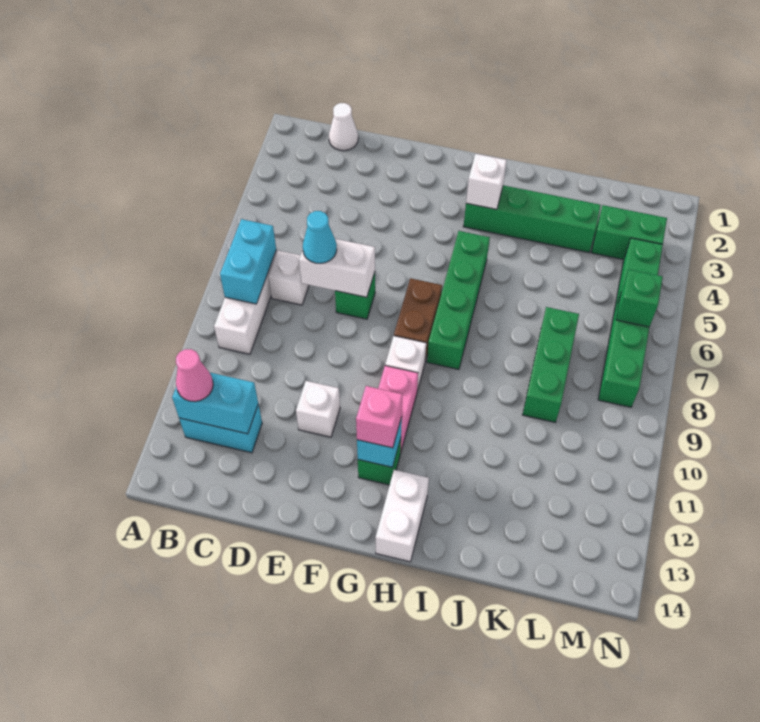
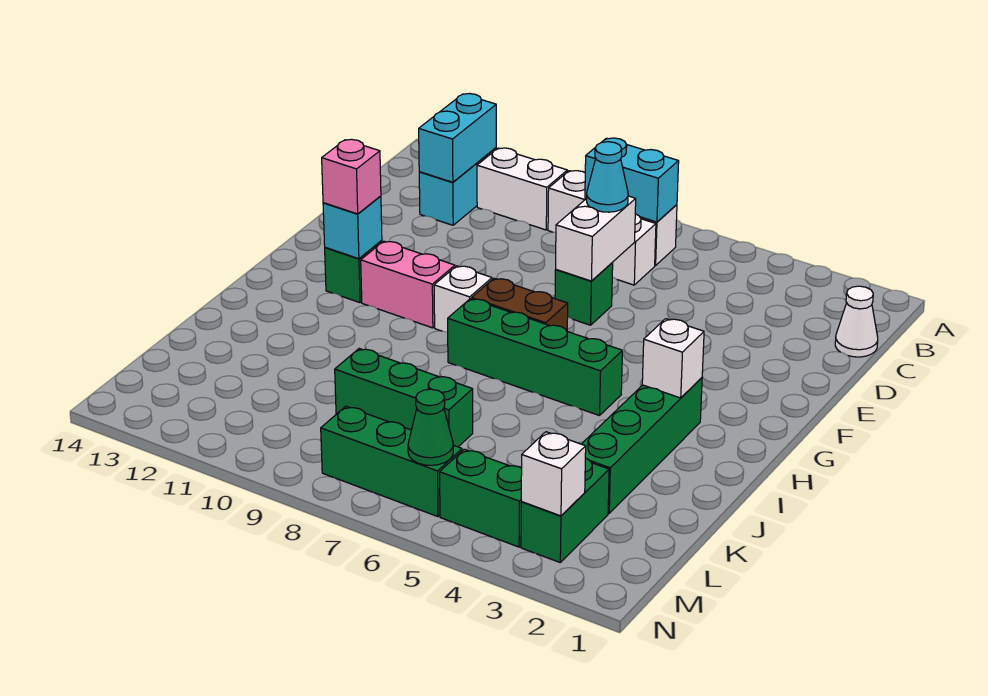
pink cone B12 level 3 -> none
white brick E11 level 1 -> white brick M3 level 2
white brick H13:H14 level 1 -> white brick B10:B11 level 1
green brick M6 level 2 -> green cone M6 level 2

